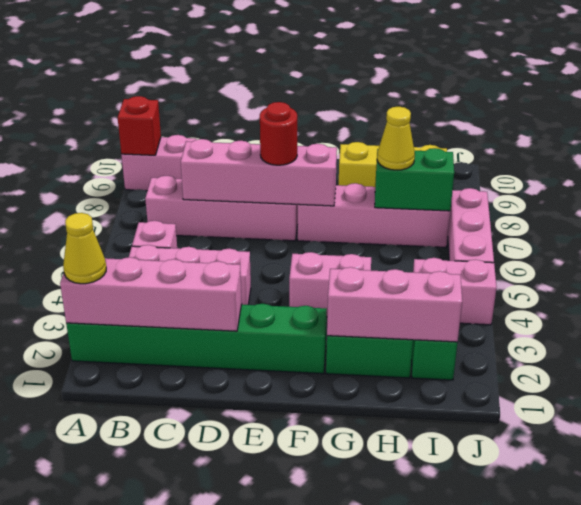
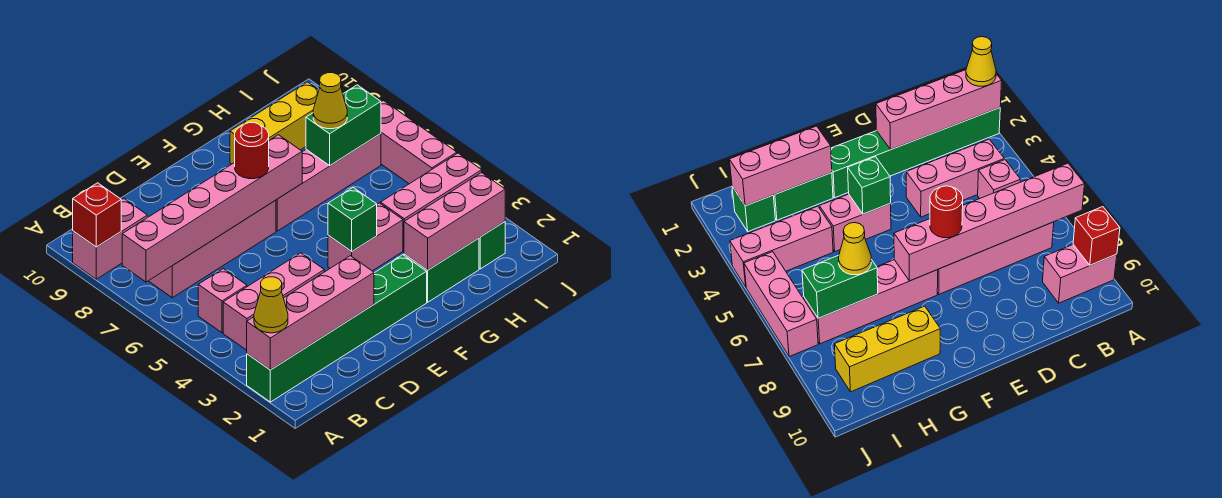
pink brick C7:F7 level 2 -> pink brick A7:F7 level 2
none -> green brick F4 level 2
pink brick I4:J4 level 1 -> pink brick H4:J4 level 1

